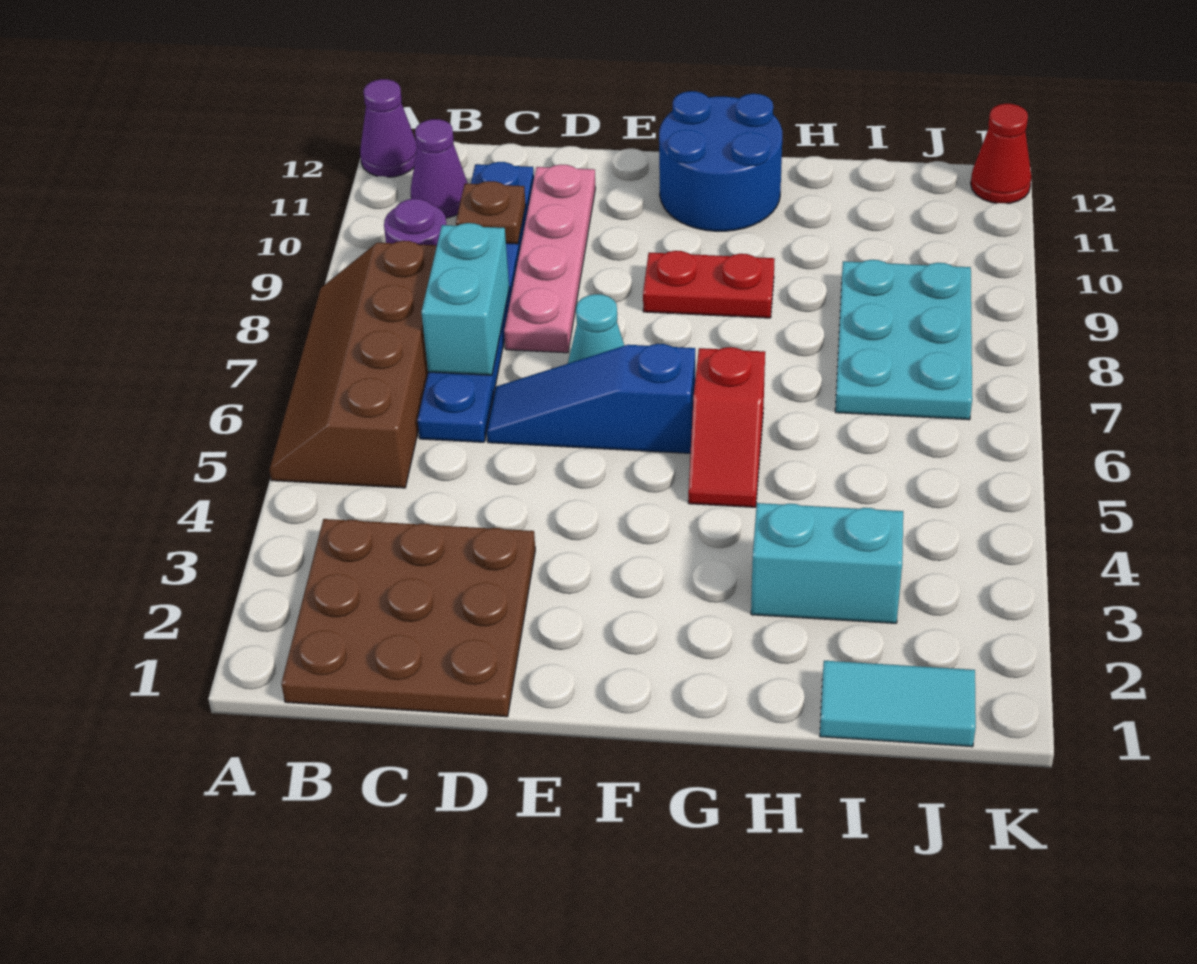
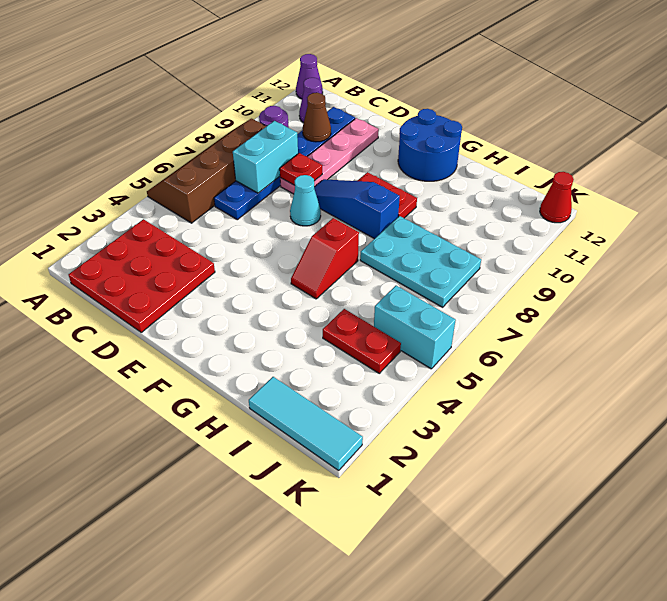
brown plate B1:D3 level 1 -> red plate B1:D3 level 1
brown plate C10 level 2 -> brown cone C10 level 2
blue slope D6:F6 level 1 top F -> blue slope E8:G8 level 1 top G
none -> red plate D8 level 2
cyan brick H3:I3 level 1 -> cyan brick J5:K5 level 1
cyan tile I1:J1 level 1 -> cyan tile I1:K1 level 1
none -> red plate I4:J4 level 1
cyan plate I7:J9 level 1 -> cyan plate H7:J8 level 1

